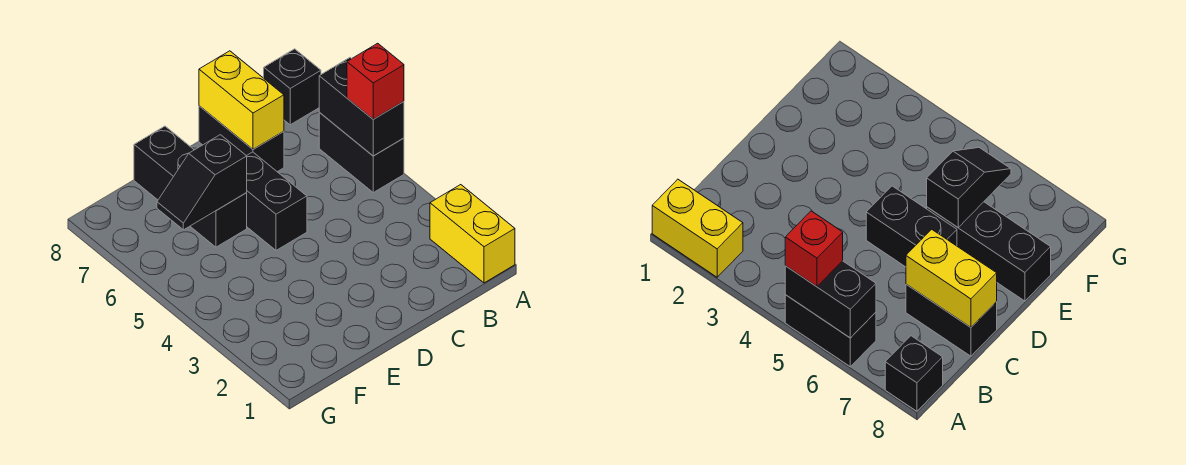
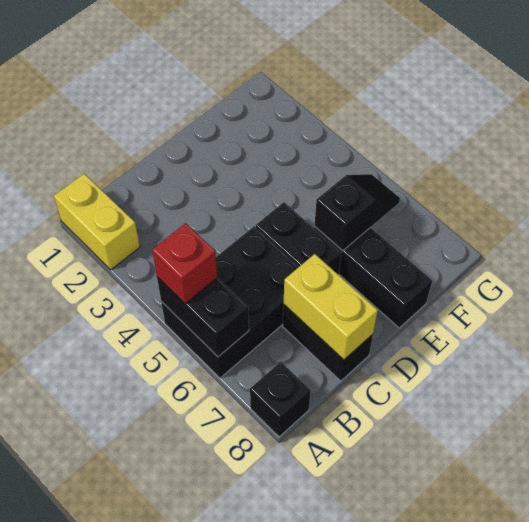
black brick A5:A6 level 1 -> black brick A5:C6 level 1

